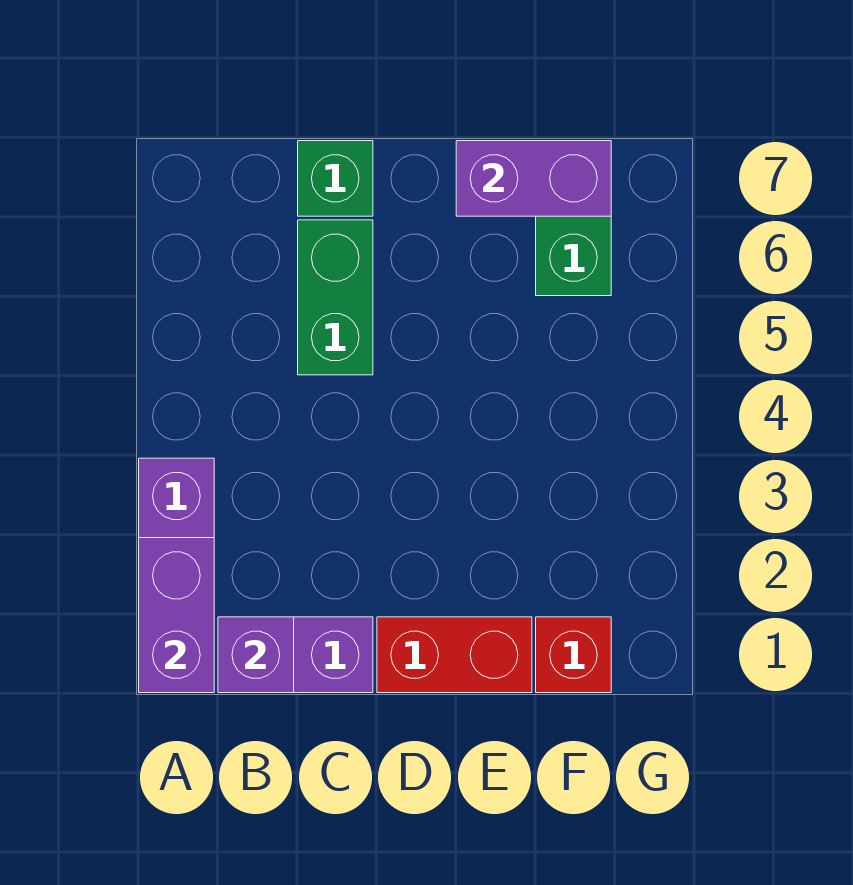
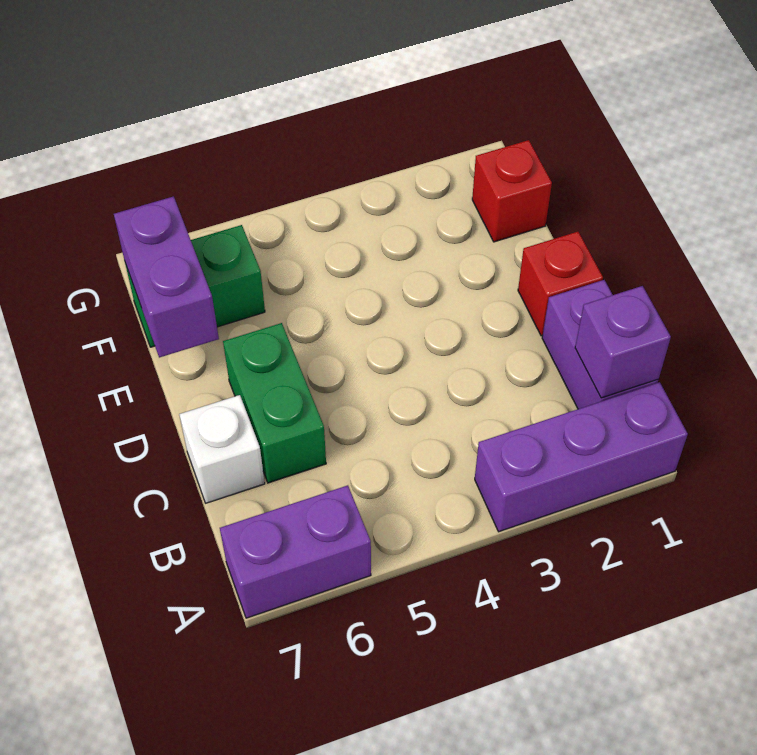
purple brick A1:A2 level 2 -> purple brick A6:A7 level 1
green brick C5:C6 level 1 -> green brick C6:D6 level 1
green brick C7 level 1 -> white brick C7 level 1
red brick D1:E1 level 1 -> red brick D1 level 1

